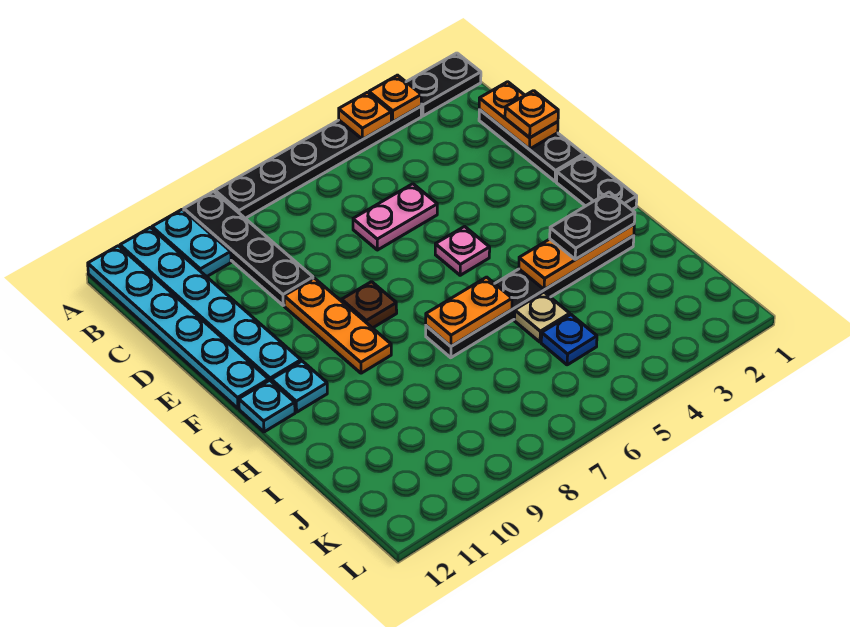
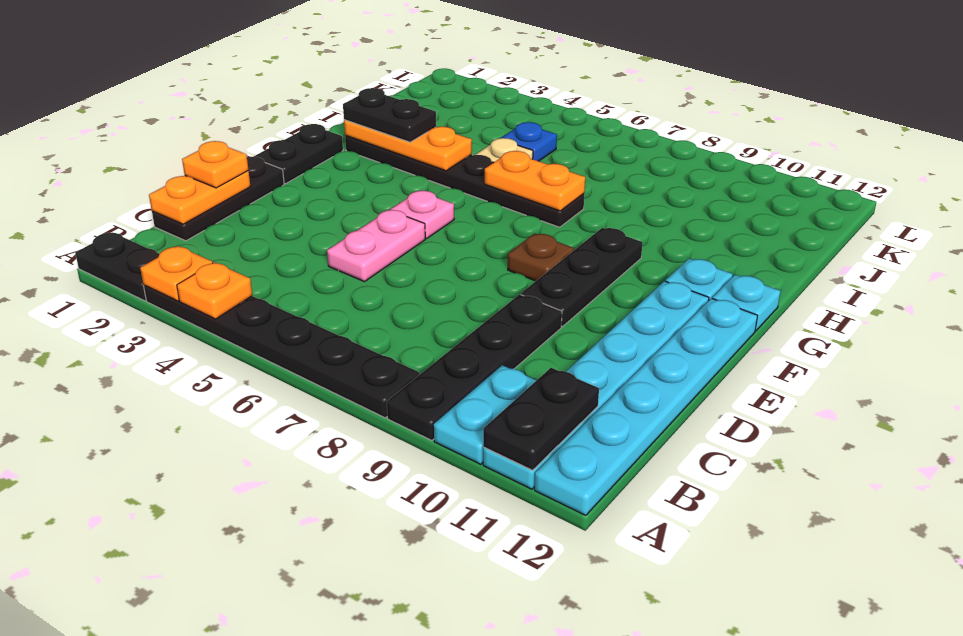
none -> black plate A11:B11 level 2
pink plate D5:D6 level 1 -> pink plate D5:E5 level 1
orange plate E9:G9 level 1 -> black plate E9:G9 level 1

